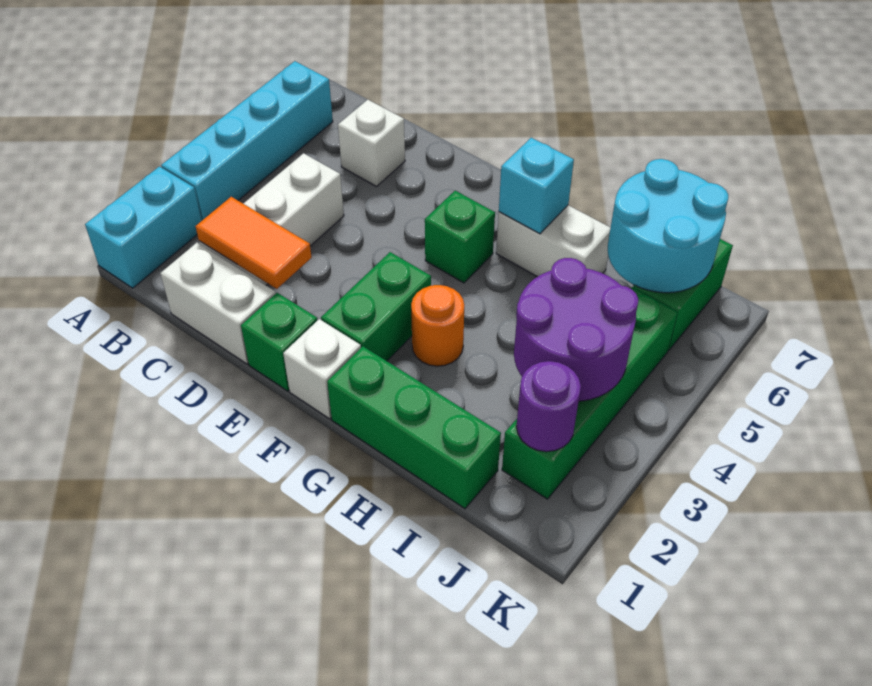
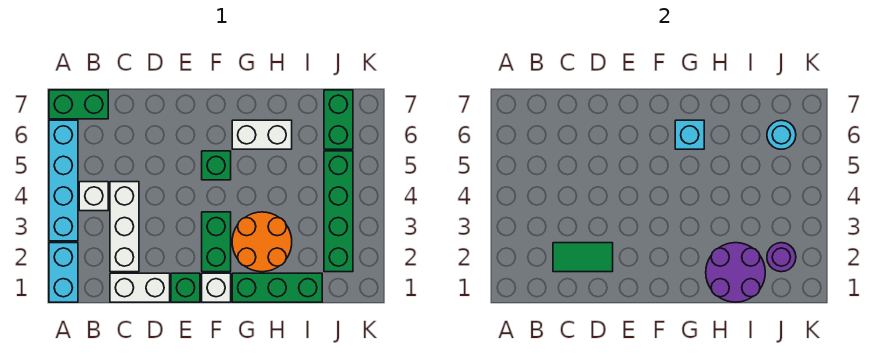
none -> green brick A7:B7 level 1
orange tile C2:D2 level 2 -> green tile C2:D2 level 2
white brick C6 level 1 -> white brick B4 level 1
orange round brick G3 level 1 -> orange round brick G2:H3 level 1
purple round brick I3:J4 level 2 -> purple round brick H1:I2 level 2
cyan round brick I6:J7 level 2 -> cyan round brick J6 level 2

